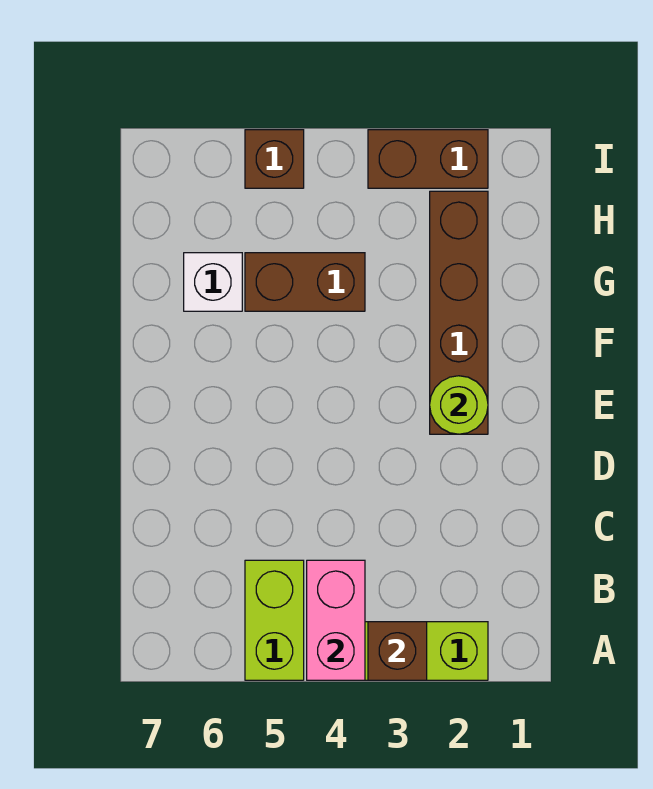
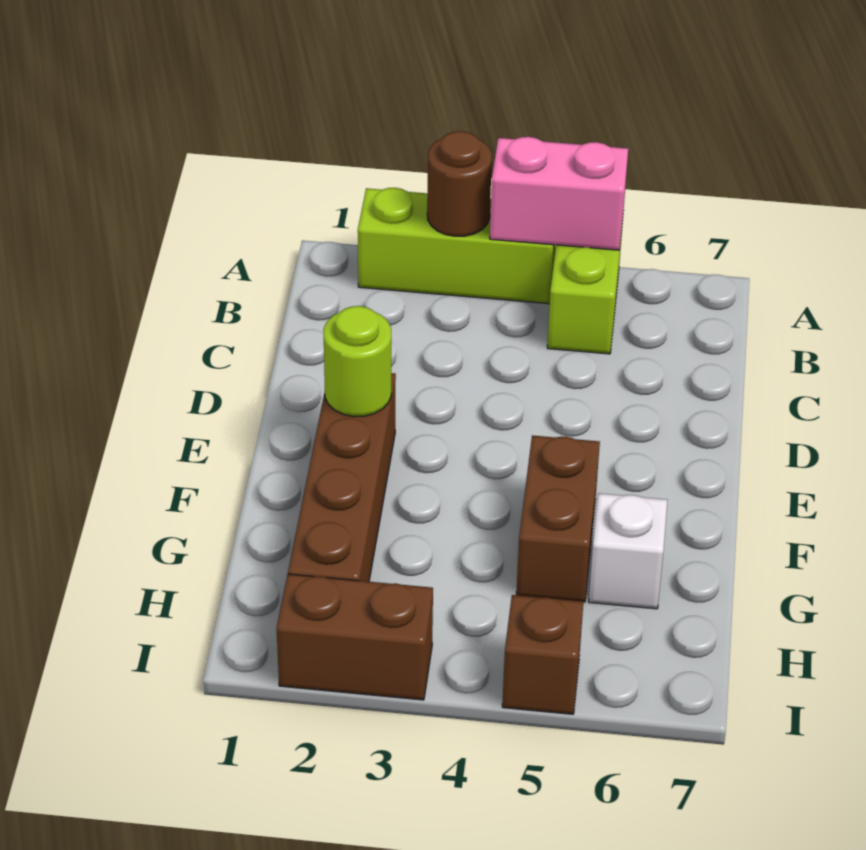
brown brick A3 level 2 -> brown round brick A3 level 2
pink brick A4:B4 level 2 -> pink brick A4:A5 level 2
brown brick G4:G5 level 1 -> brown brick F5:G5 level 1

